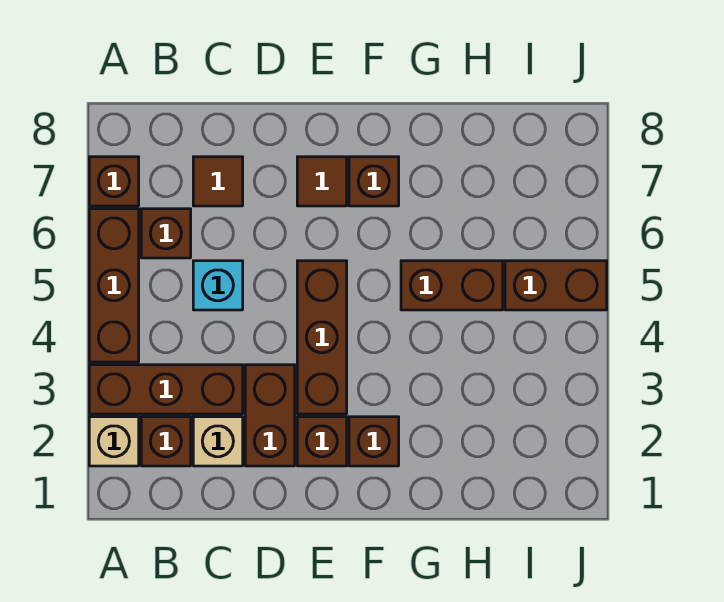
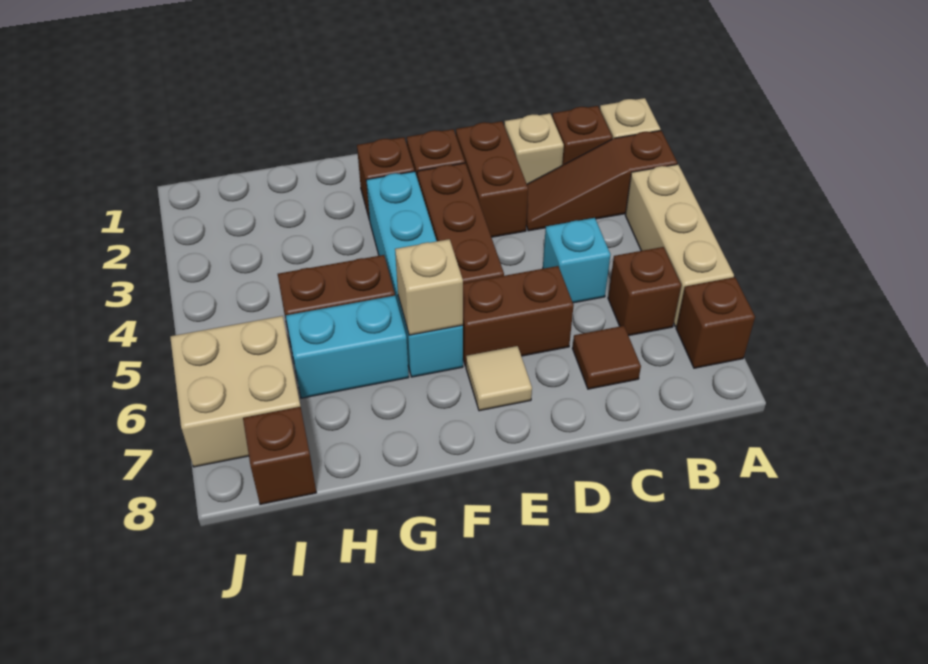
brown brick A3:C3 level 1 -> brown slope A3:C3 level 1 top A
brown brick A4:A6 level 1 -> tan brick A4:A6 level 1
brown tile E7 level 1 -> tan tile E7 level 1
none -> cyan brick F3:F6 level 1
none -> tan brick F6 level 2
brown brick F7 level 1 -> brown brick I8 level 1
none -> cyan brick G6:H6 level 1
brown brick I5:J5 level 1 -> brown brick D6:E6 level 1
none -> tan brick I6:J7 level 1

